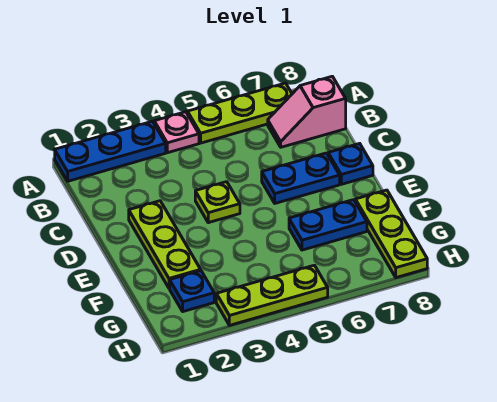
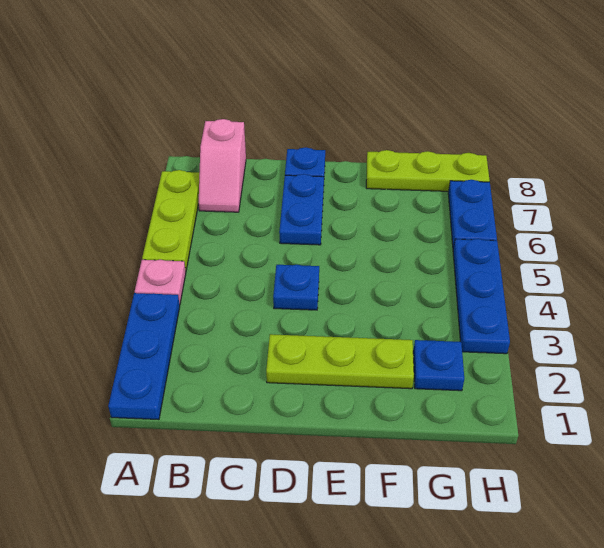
lime plate D4 level 1 -> blue plate D4 level 1
blue plate F6:F7 level 1 -> blue plate H6:H7 level 1
lime plate H3:H5 level 1 -> blue plate H3:H5 level 1

